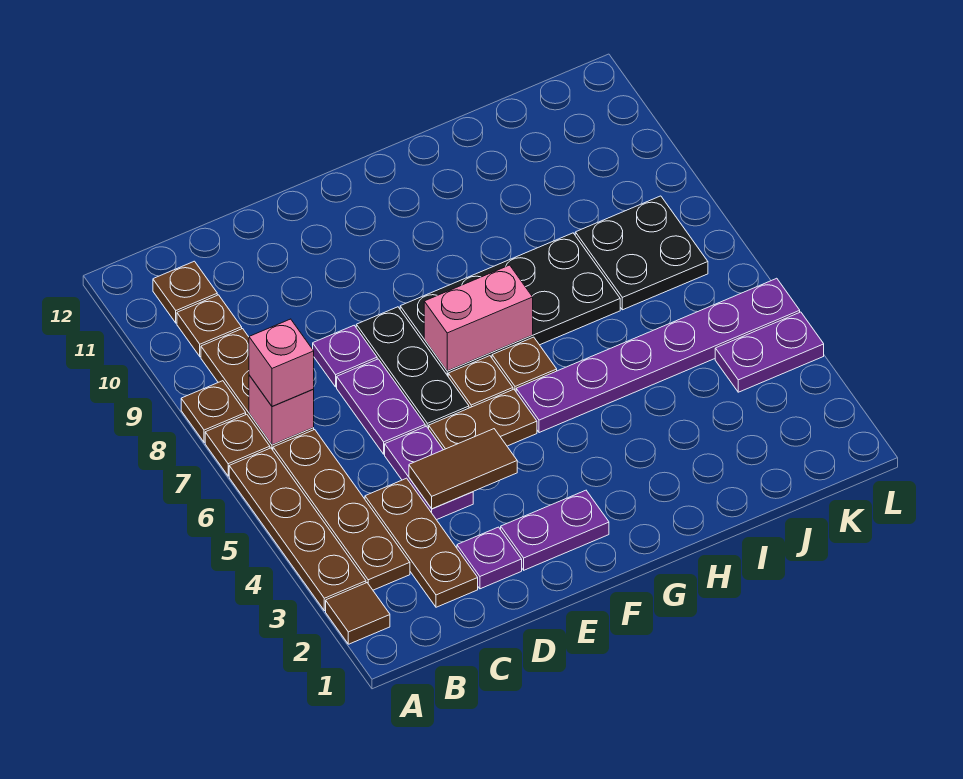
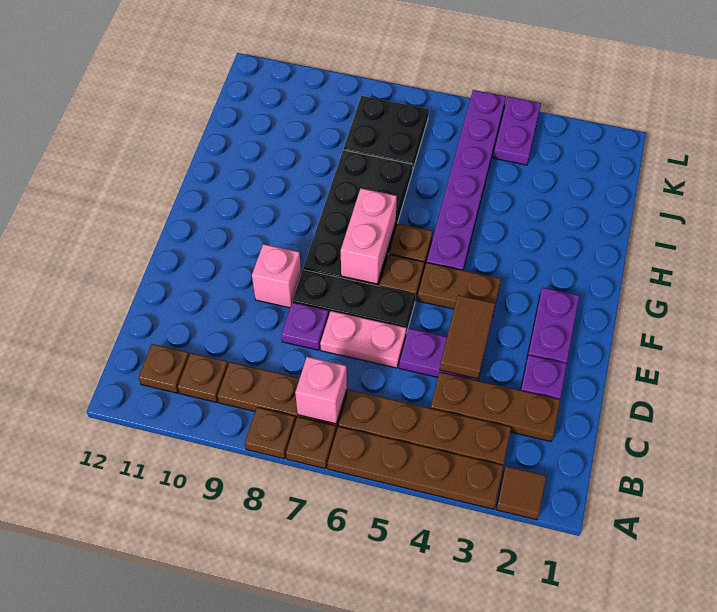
pink brick B7 level 3 -> pink brick E9 level 1
purple plate D6:D7 level 1 -> pink plate D6:D7 level 1
brown plate E5:F5 level 1 -> brown plate F4:F5 level 1

